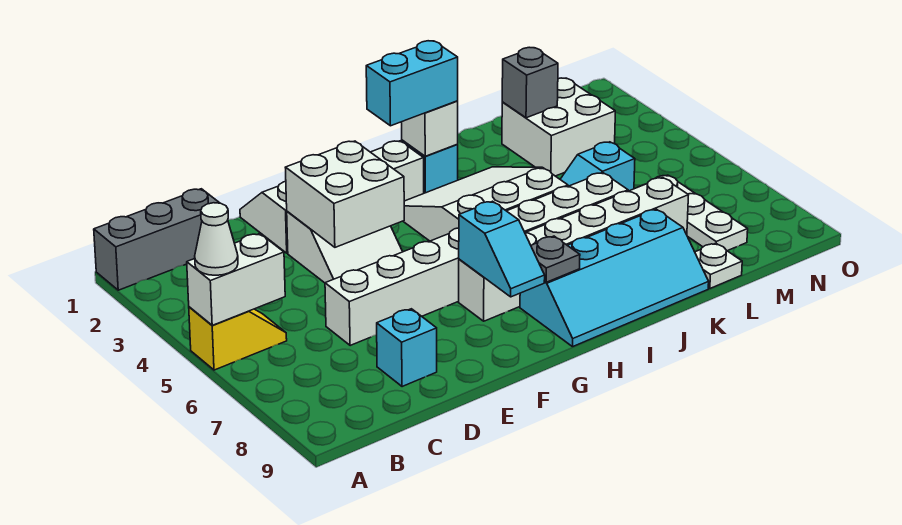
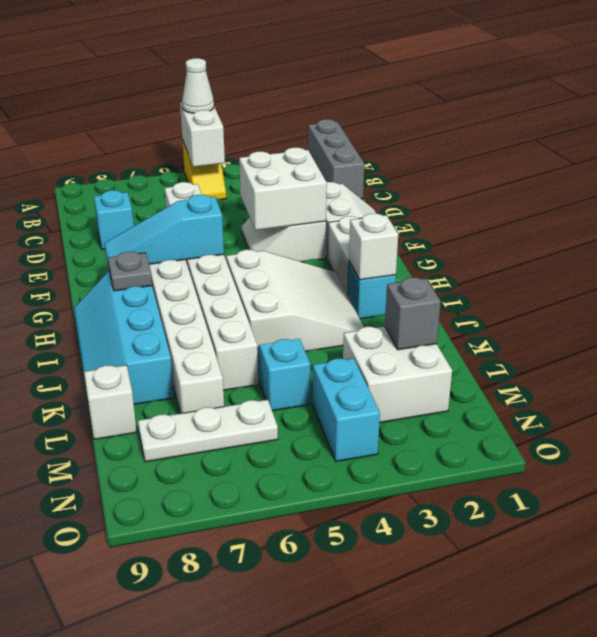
cyan slope G7:G8 level 2 top 7 -> cyan slope G6:G8 level 2 top 6
cyan brick H2:I2 level 3 -> cyan brick M4:N4 level 1
white plate L9 level 1 -> white brick L9 level 1

